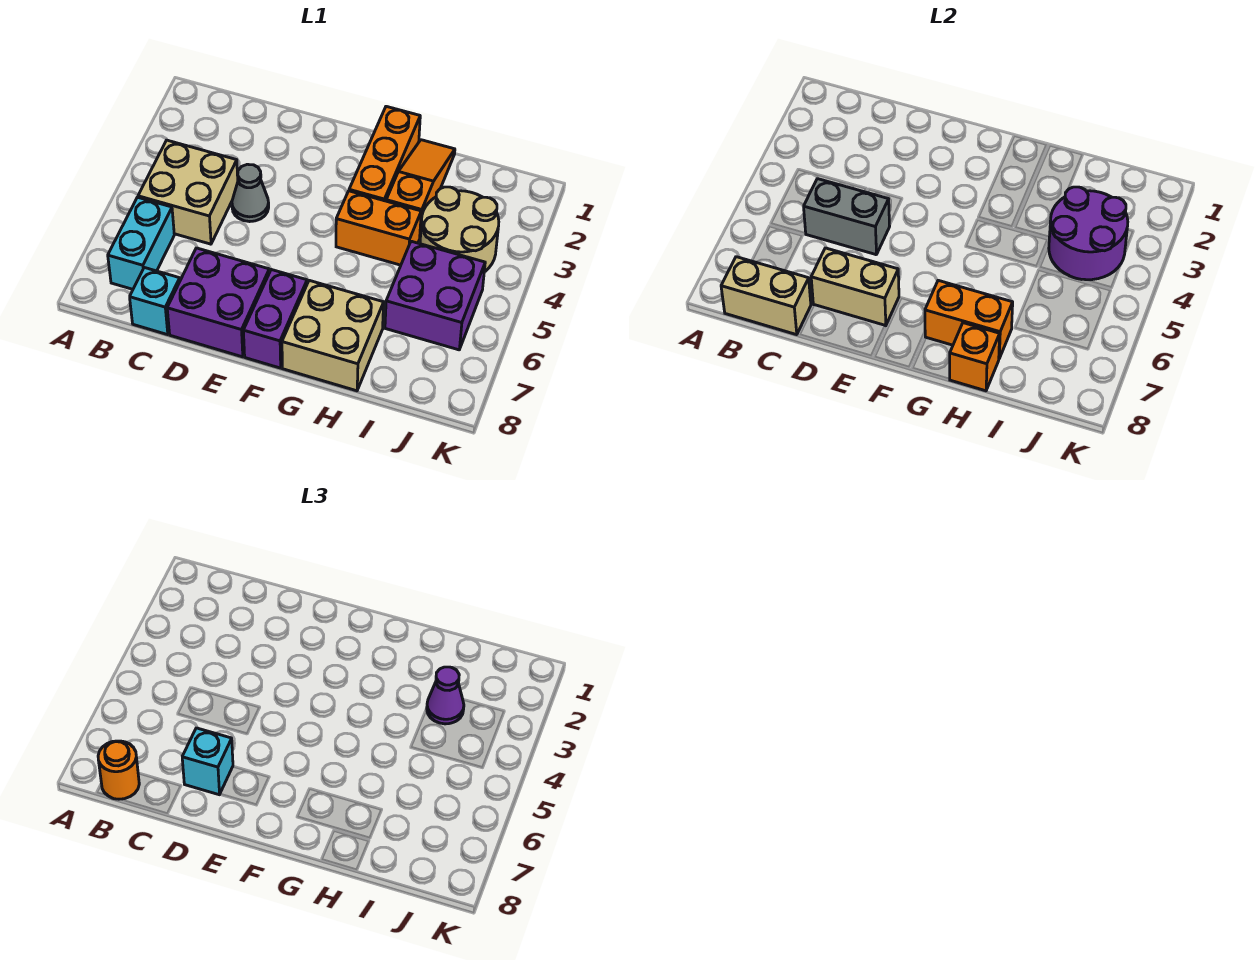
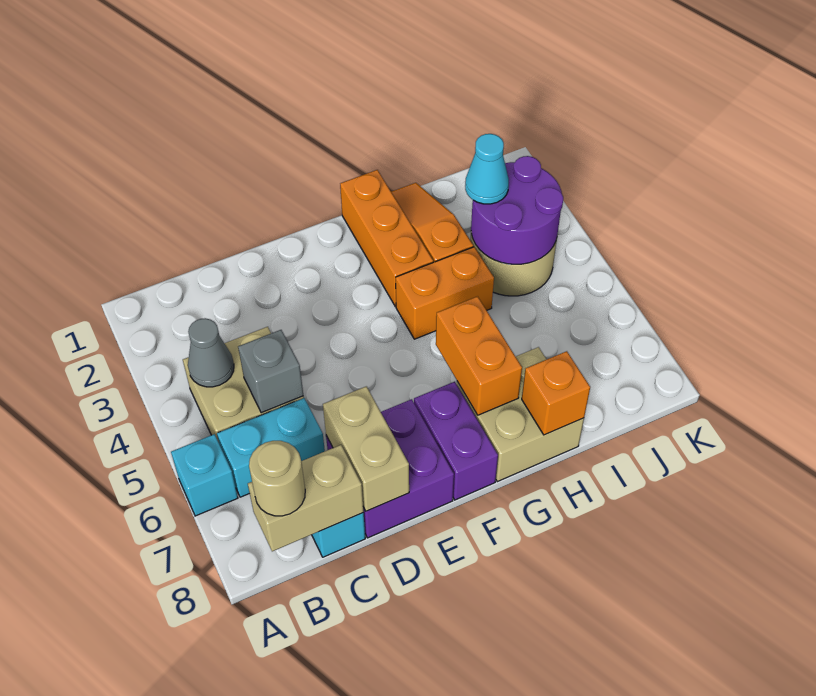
cyan brick B6:B7 level 1 -> cyan brick B6:C6 level 1
orange round brick B8 level 3 -> tan round brick B8 level 3
grey brick C5:D5 level 2 -> grey brick C5 level 2
grey cone D4 level 1 -> grey cone B4 level 2
tan brick D7:E7 level 2 -> tan brick D7:D8 level 2
cyan brick D7 level 3 -> cyan brick A6 level 1
orange brick G7:H7 level 2 -> orange brick G6:G7 level 2
purple cone I3 level 3 -> cyan cone I3 level 3
purple brick I5:J6 level 1 -> none

